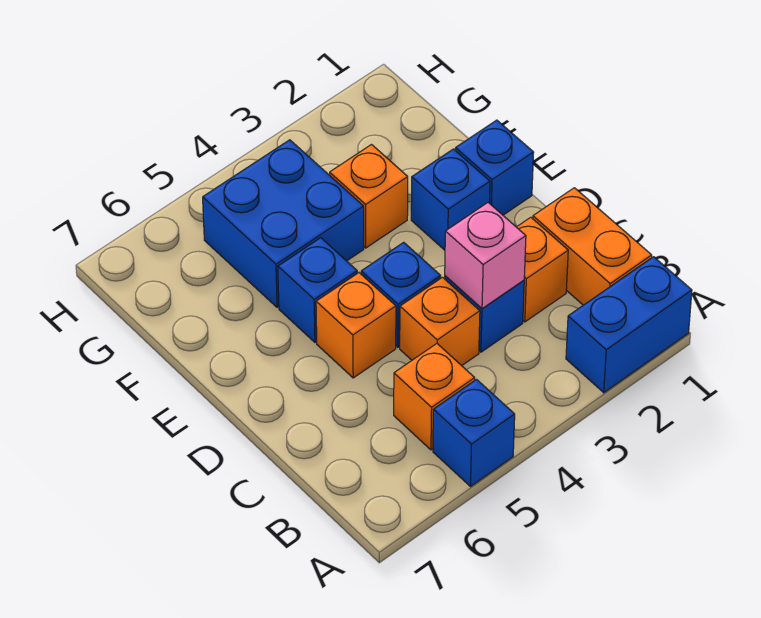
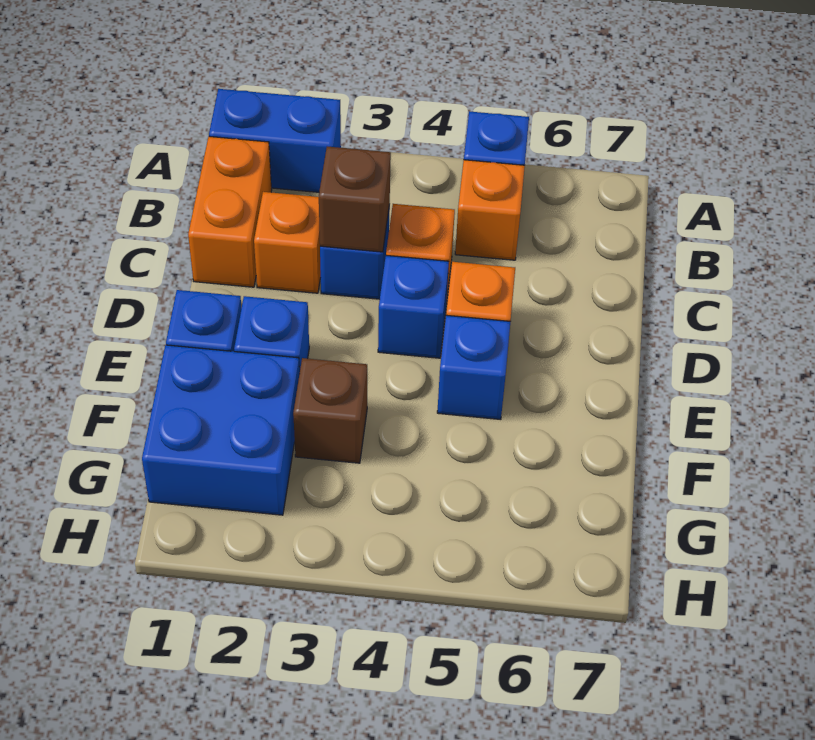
pink brick C3 level 2 -> brown brick C3 level 2
orange brick F3 level 1 -> brown brick F3 level 1
blue brick F4:G5 level 1 -> blue brick F1:G2 level 1

